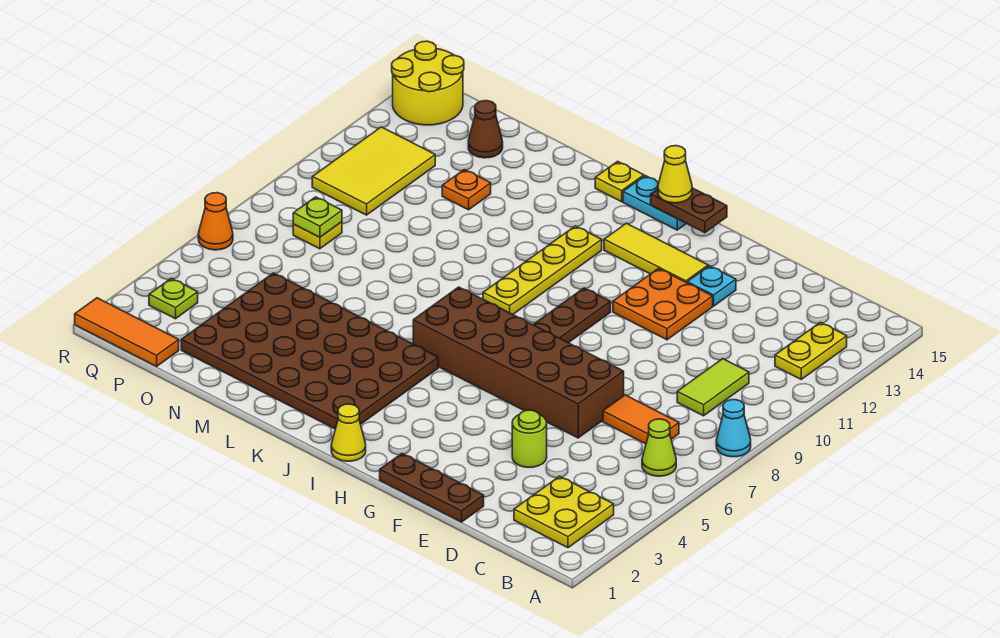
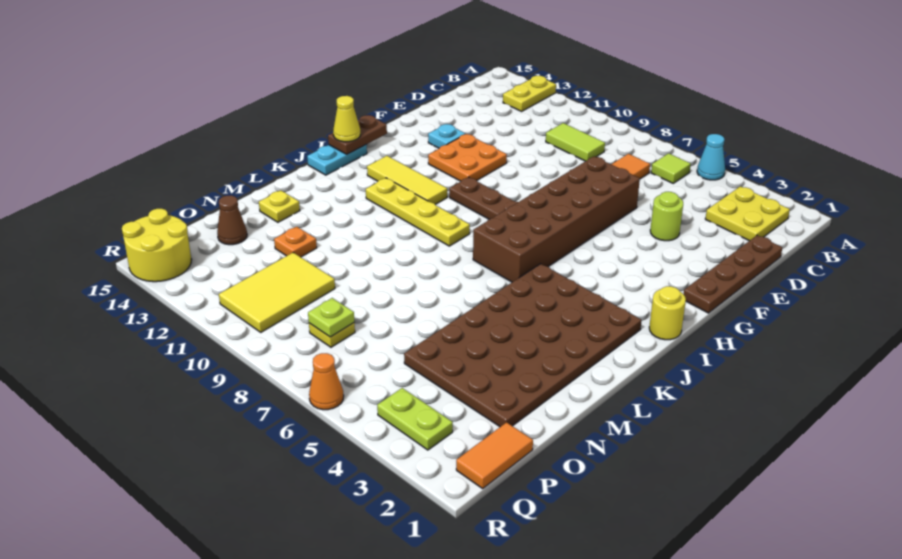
cyan cone A8 level 1 -> cyan cone A5 level 1
lime cone B6 level 1 -> lime tile B6 level 1
yellow plate B12:B13 level 1 -> yellow plate A13:B13 level 1
brown plate E1:G1 level 1 -> brown plate D1:G1 level 1
yellow tile G13:I13 level 1 -> yellow tile I11:I13 level 1
yellow cone I1 level 1 -> yellow round brick I1 level 1
yellow plate K15 level 1 -> yellow plate M14 level 1
orange tile P1:R1 level 1 -> orange tile P1:Q1 level 1
yellow tile P10:Q12 level 1 -> yellow tile O10:Q11 level 1
lime plate Q3 level 1 -> lime plate Q3:Q4 level 1

